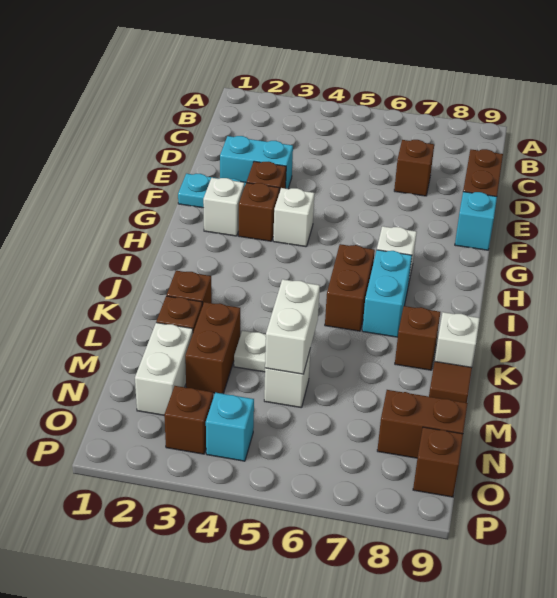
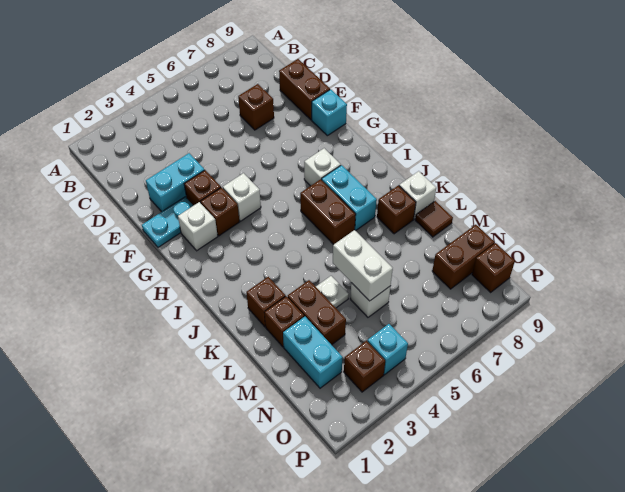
white brick M2:N2 level 1 -> cyan brick M2:N2 level 1

